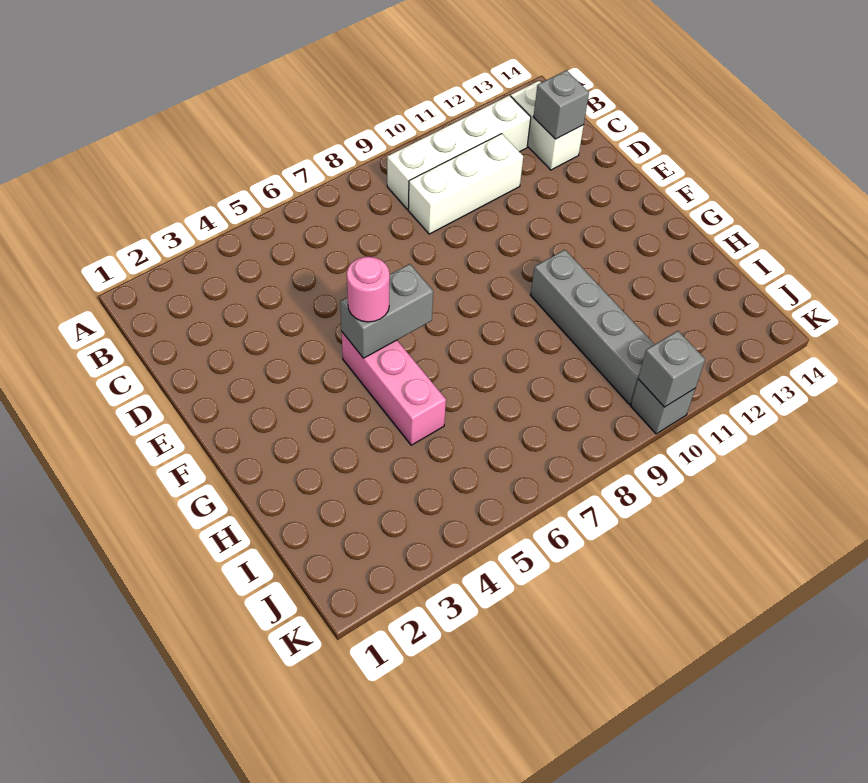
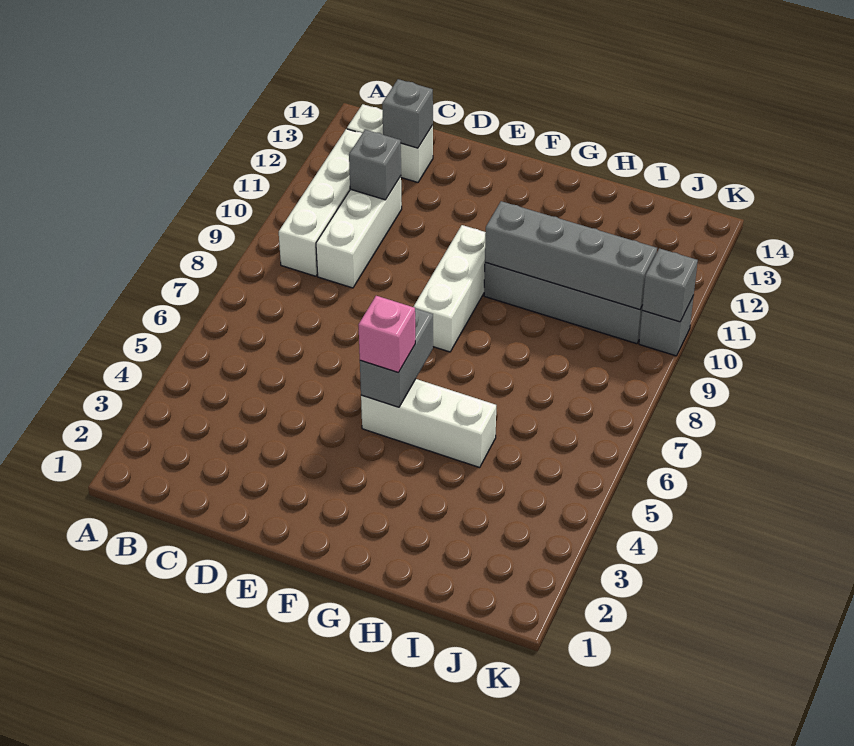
none -> grey brick C11 level 2
pink brick F5:H5 level 1 -> white brick F5:H5 level 1
pink round brick F5 level 3 -> pink brick F5 level 3
none -> white brick F8:F10 level 1
none -> grey brick G10:J10 level 2

